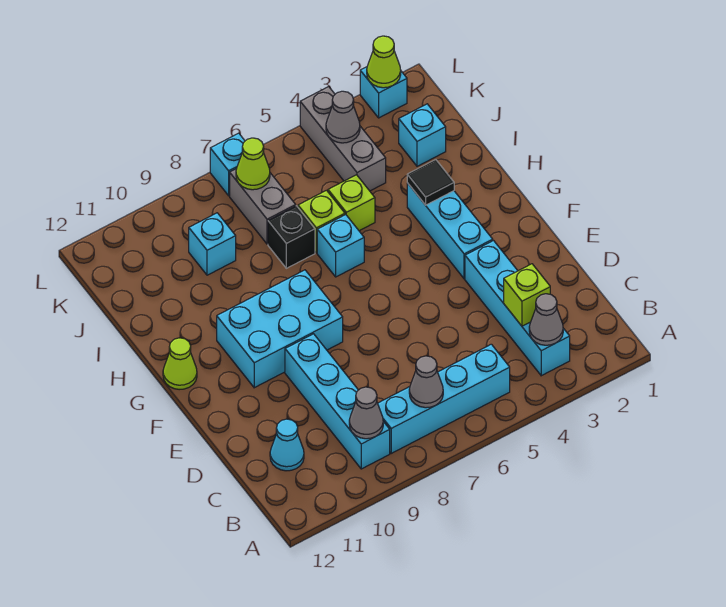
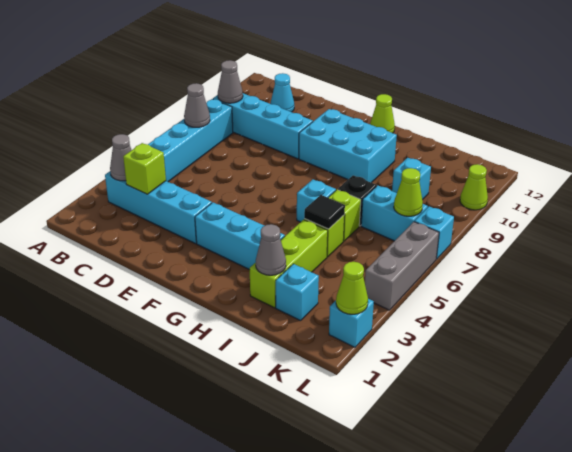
cyan brick F8:G10 level 1 -> cyan brick F9:H10 level 1
black tile H3 level 2 -> black tile I5 level 2
none -> lime brick I2:I4 level 1
grey brick J4:L4 level 1 -> grey brick L4:L6 level 1
grey brick J7:K7 level 1 -> cyan brick J7:K7 level 1
grey cone K4 level 2 -> grey cone I2 level 2
none -> lime cone L10 level 1

